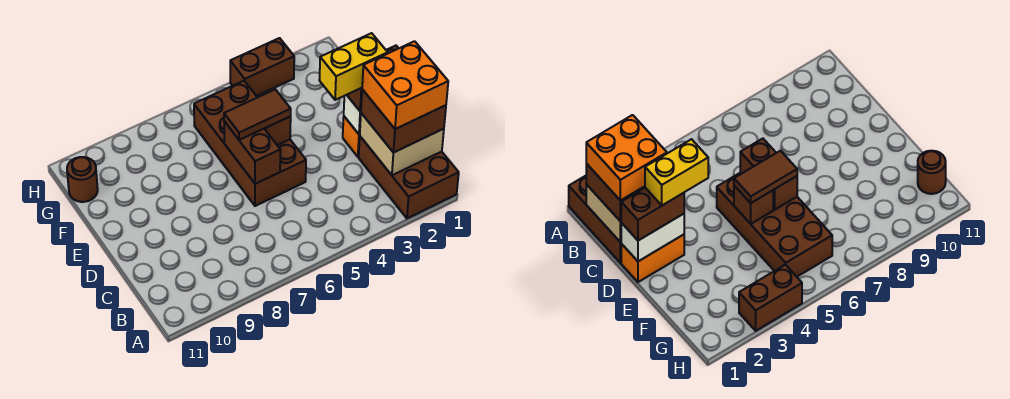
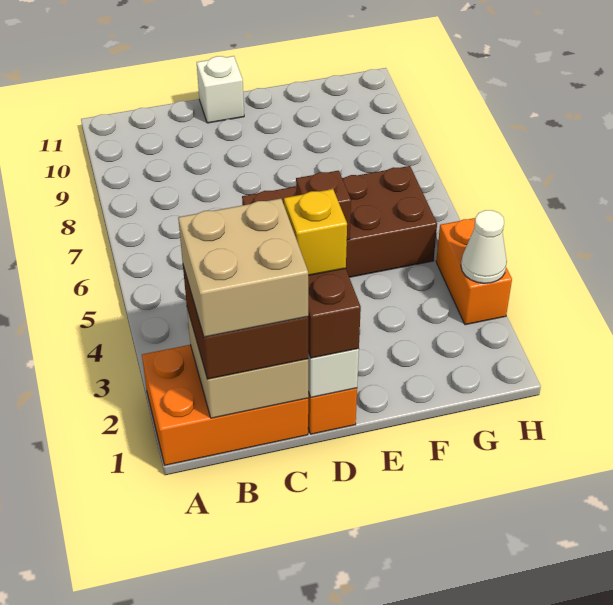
brown brick A1:C2 level 1 -> orange brick A1:C2 level 1
orange brick B1:C2 level 4 -> tan brick B1:C2 level 4
yellow brick D2:D3 level 4 -> yellow brick D2 level 4
brown brick D6:E6 level 2 -> none
none -> white brick D11 level 1
brown tile E5:E6 level 3 -> none
brown round brick G11 level 1 -> none
brown brick H3:H4 level 1 -> orange brick H3:H4 level 1
none -> white cone H3 level 2

